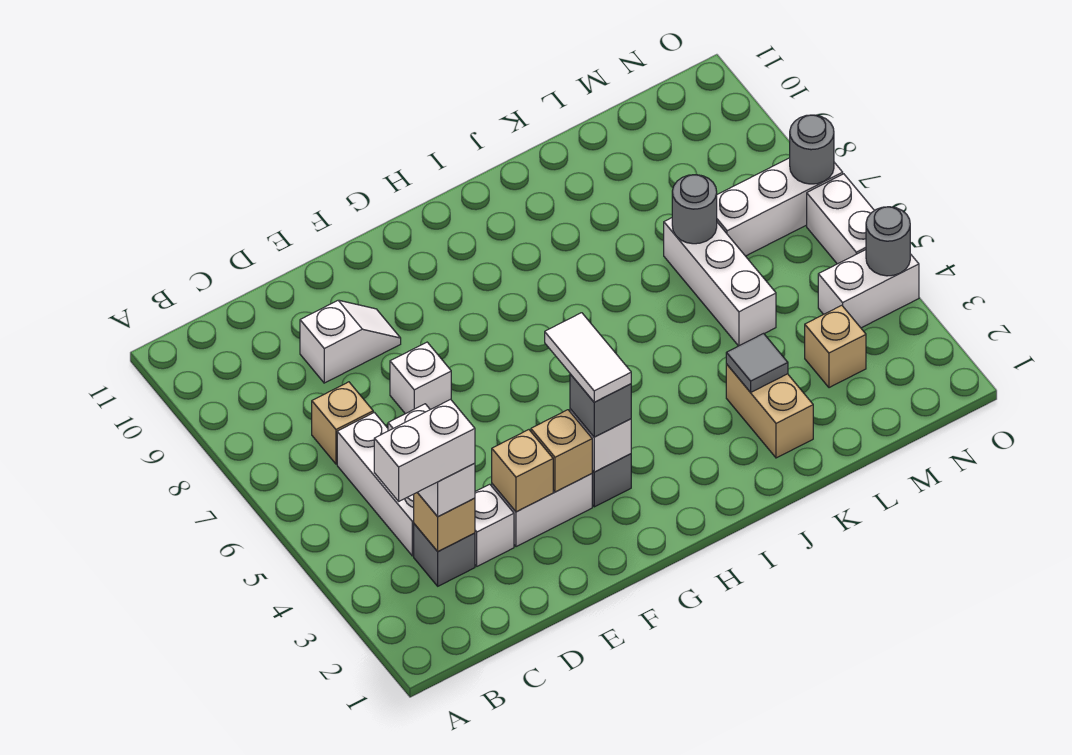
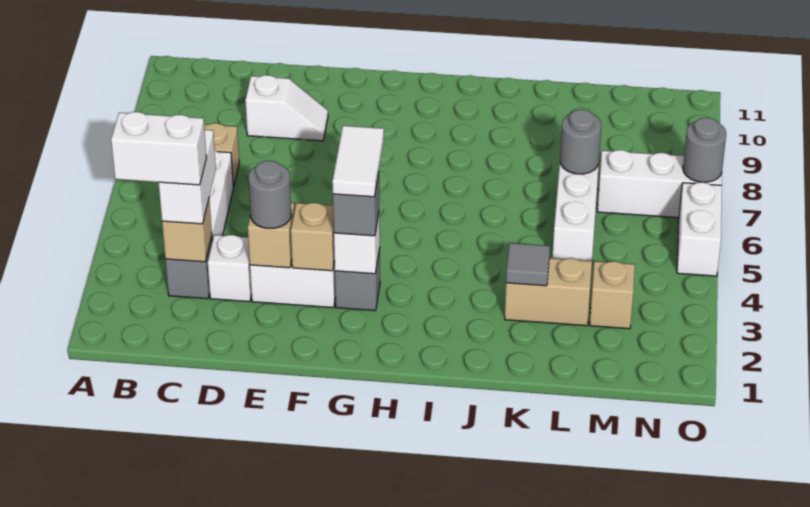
white brick E7 level 1 -> none
tan brick K2:K3 level 1 -> tan brick K3:L3 level 1
white brick N4:O4 level 1 -> none
grey round brick O4 level 2 -> grey round brick E3 level 3

